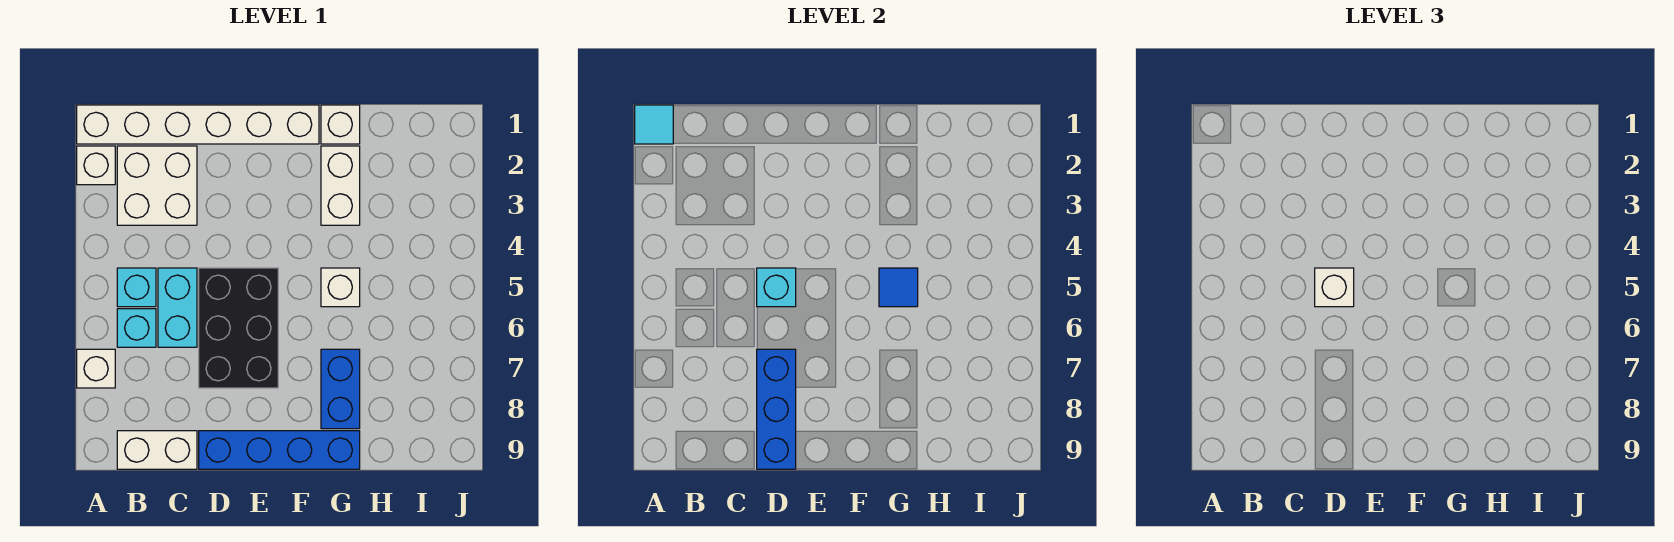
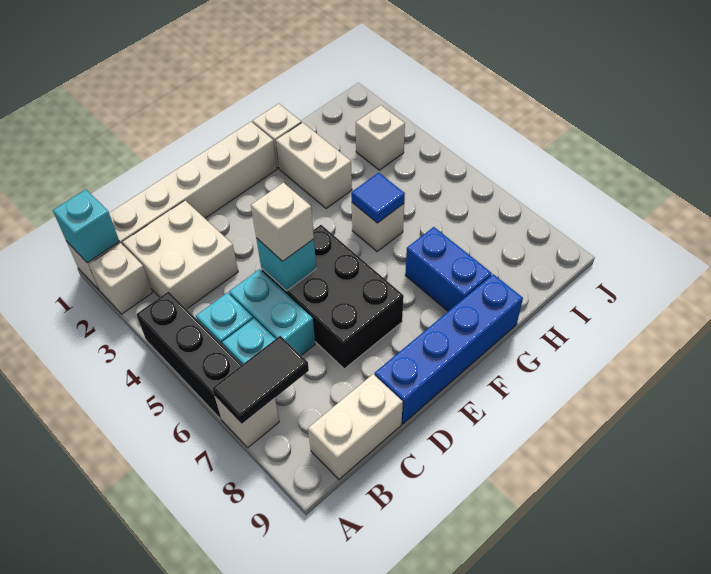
cyan tile A1 level 2 -> cyan brick A1 level 2
none -> black brick A4:A6 level 1
none -> black tile A7:B7 level 2
blue brick D7:D9 level 2 -> none
none -> white brick I3 level 1

